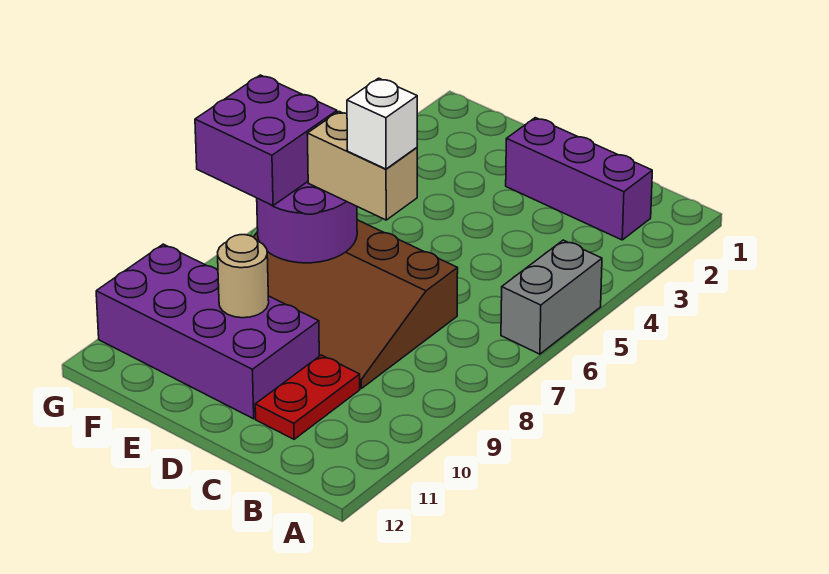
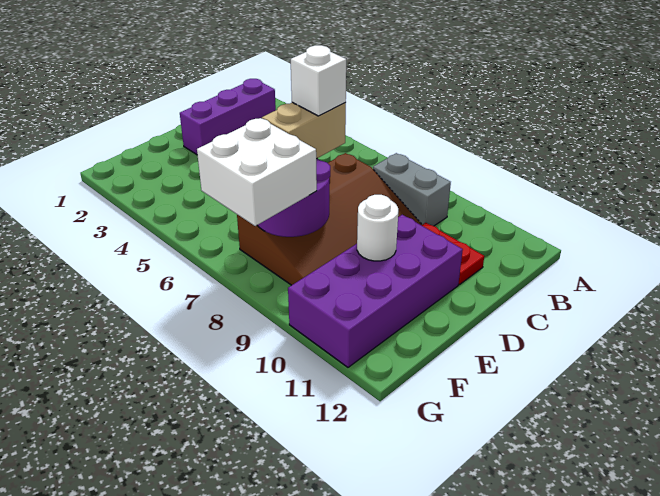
grey brick A5:A6 level 1 -> grey brick B8:B9 level 1
tan round brick E10 level 2 -> white round brick E10 level 2
purple brick F7:G8 level 3 -> white brick F7:G8 level 3

